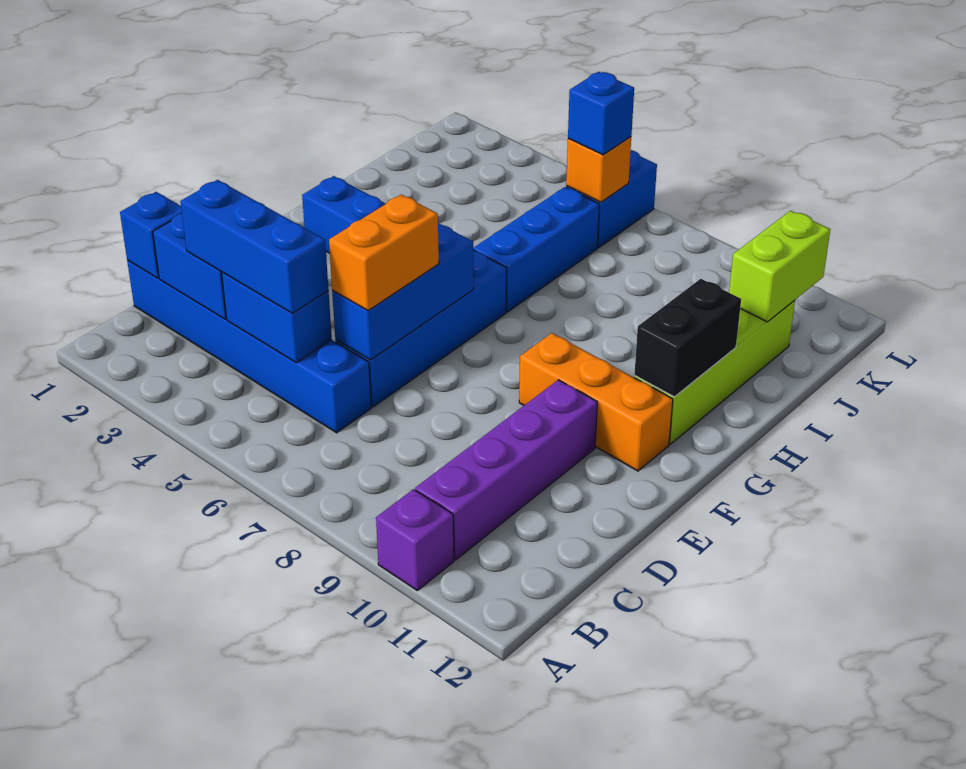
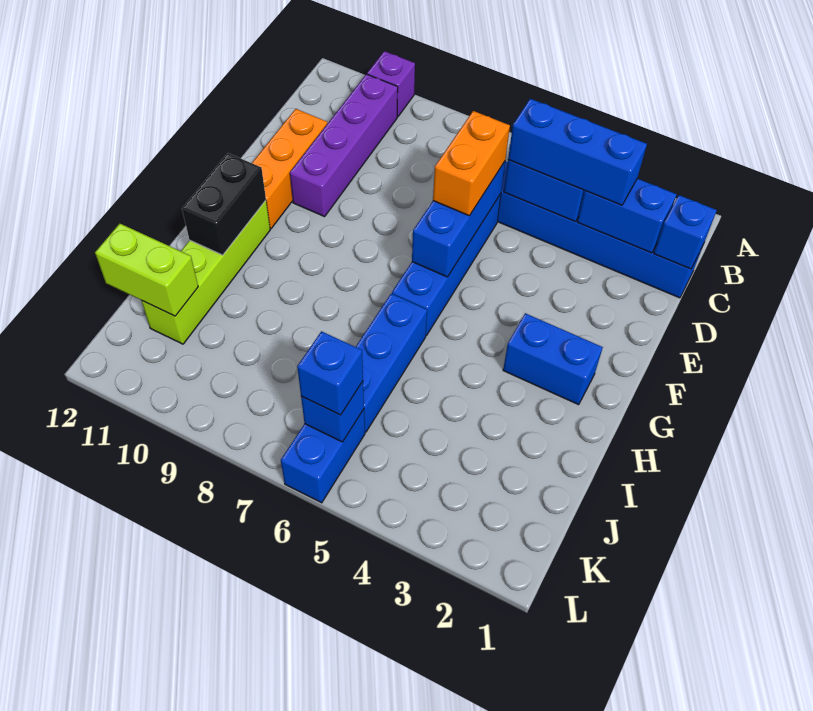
orange brick F9:F11 level 1 -> orange brick D11:F11 level 1
lime brick J11:K11 level 2 -> lime brick J11:J12 level 2
orange brick K6 level 2 -> blue brick K6 level 2

